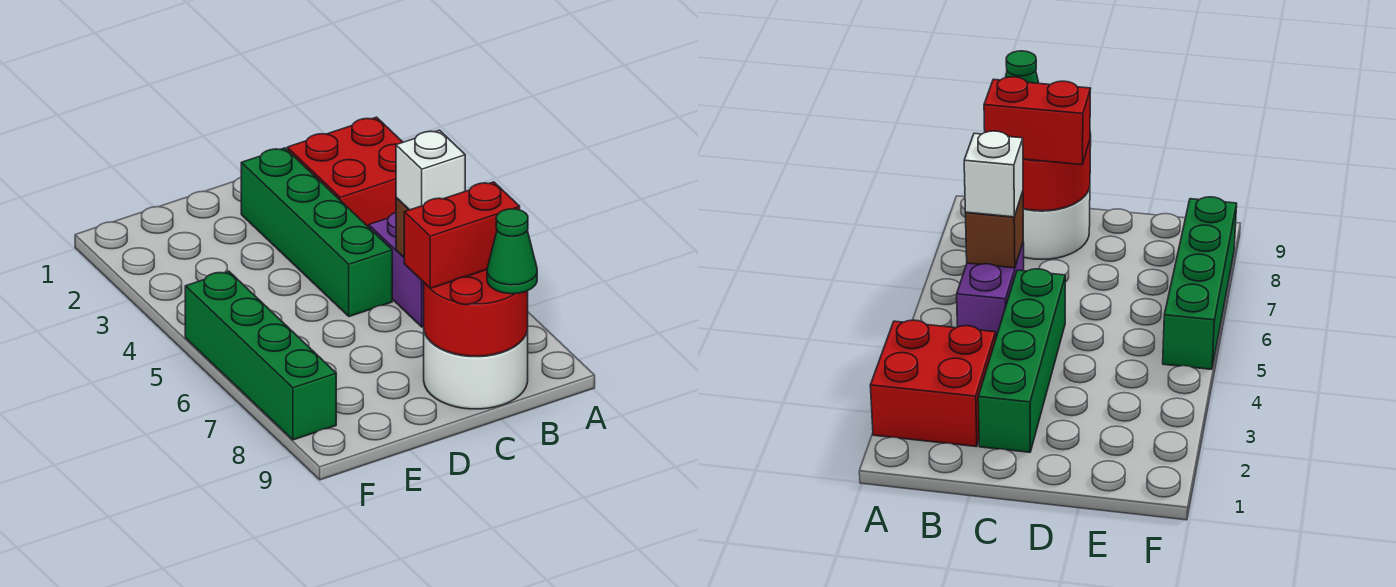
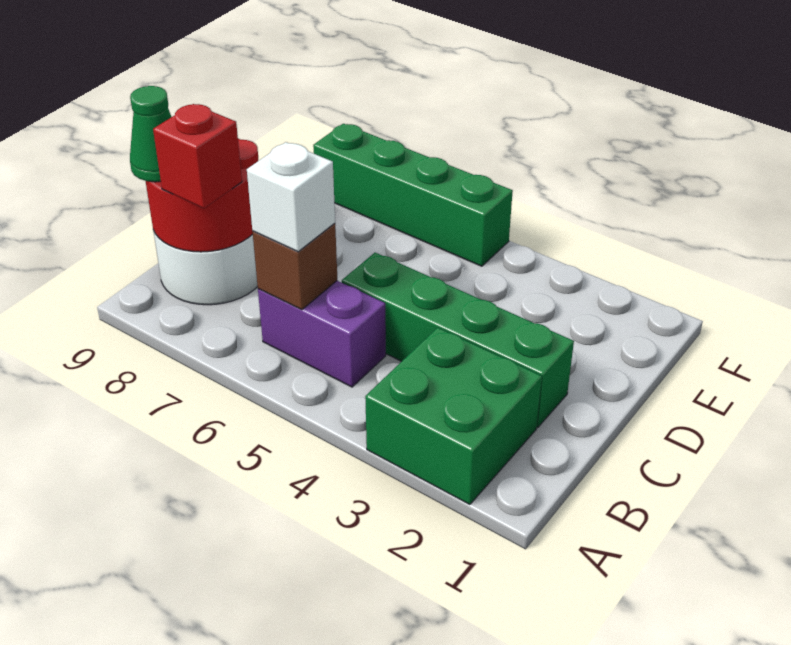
red brick A2:B3 level 1 -> green brick A2:B3 level 1
red brick B8:C8 level 3 -> red brick B8 level 3

